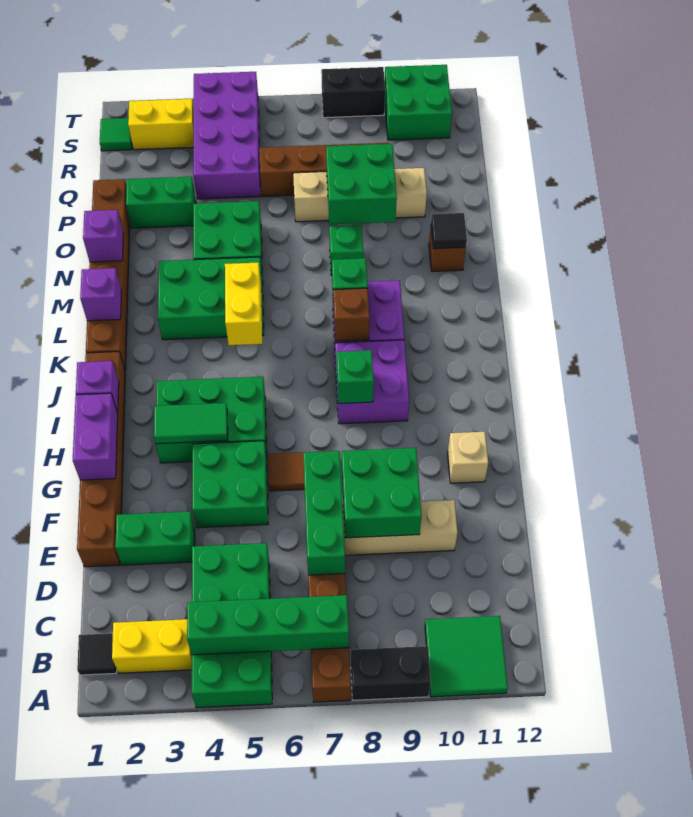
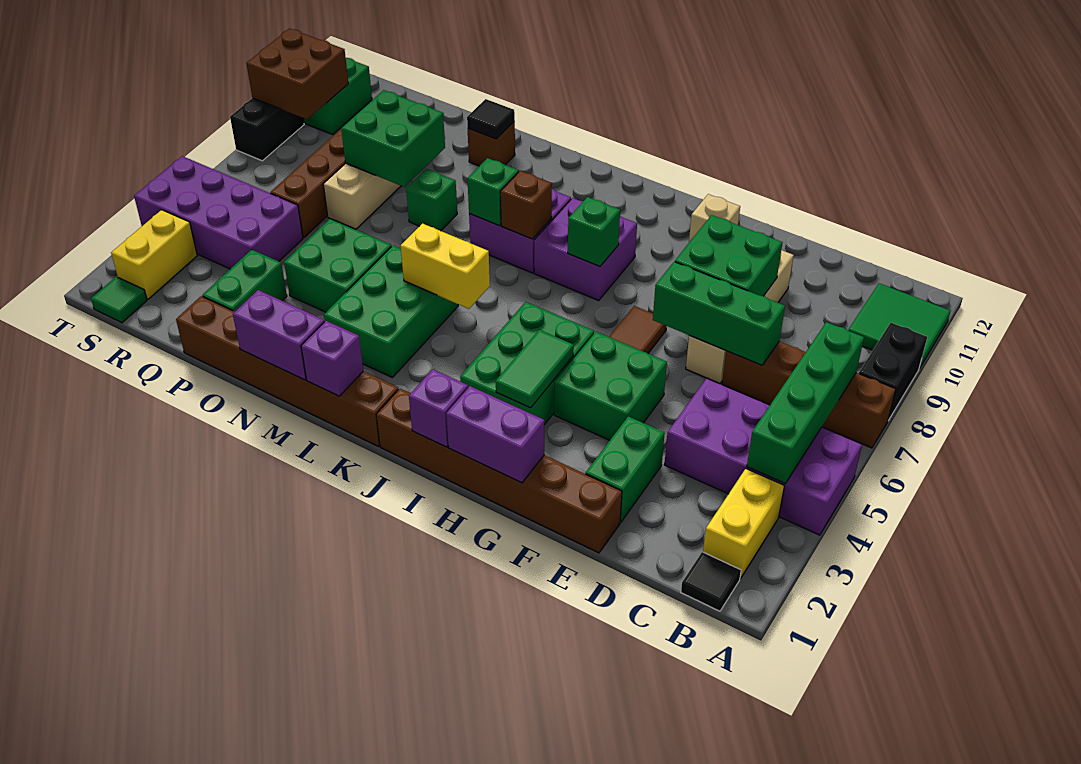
green brick A4:D5 level 1 -> purple brick A4:D5 level 1
purple brick N1 level 2 -> purple brick M1:N1 level 2
none -> brown brick S9:T10 level 2

